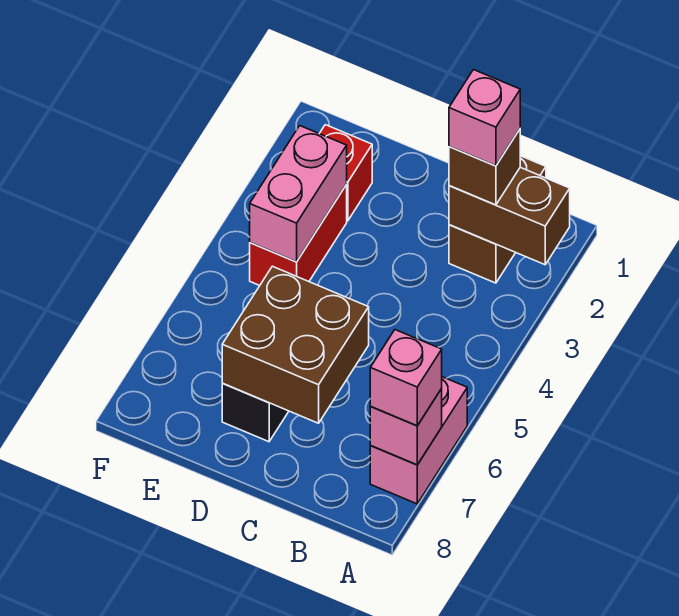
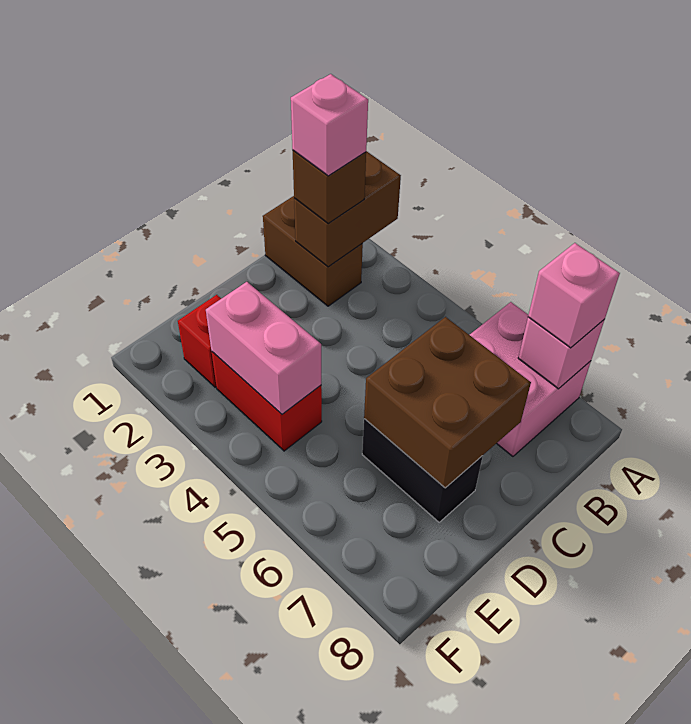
pink brick A6:A7 level 1 -> pink brick A6:B7 level 1

